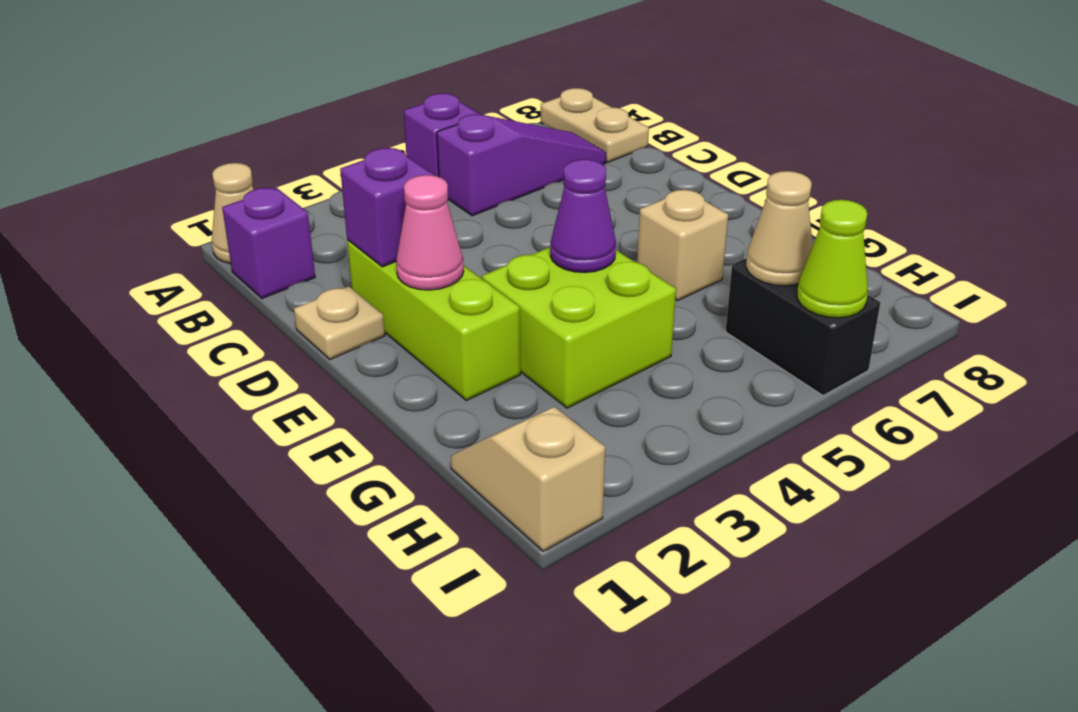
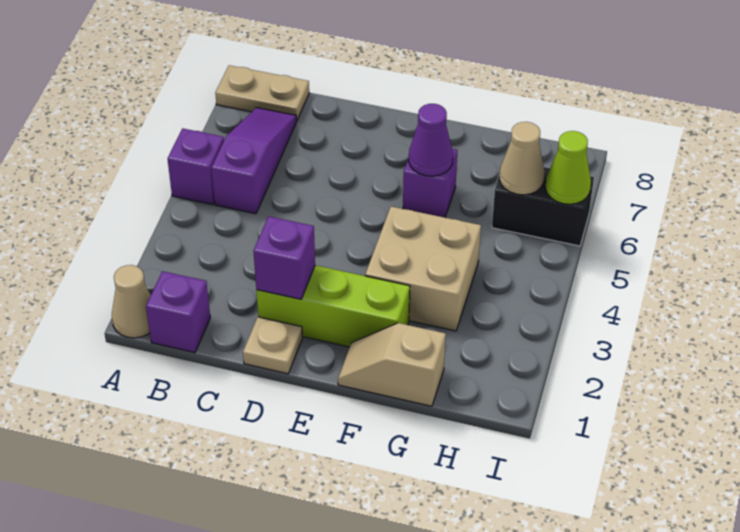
pink cone E2 level 2 -> none
lime brick F3:G4 level 1 -> tan brick F3:G4 level 1
purple cone F4 level 2 -> purple cone F6 level 2
tan brick F6 level 1 -> purple brick F6 level 1
tan slope H1:I1 level 1 top I -> tan slope F1:G1 level 1 top G

